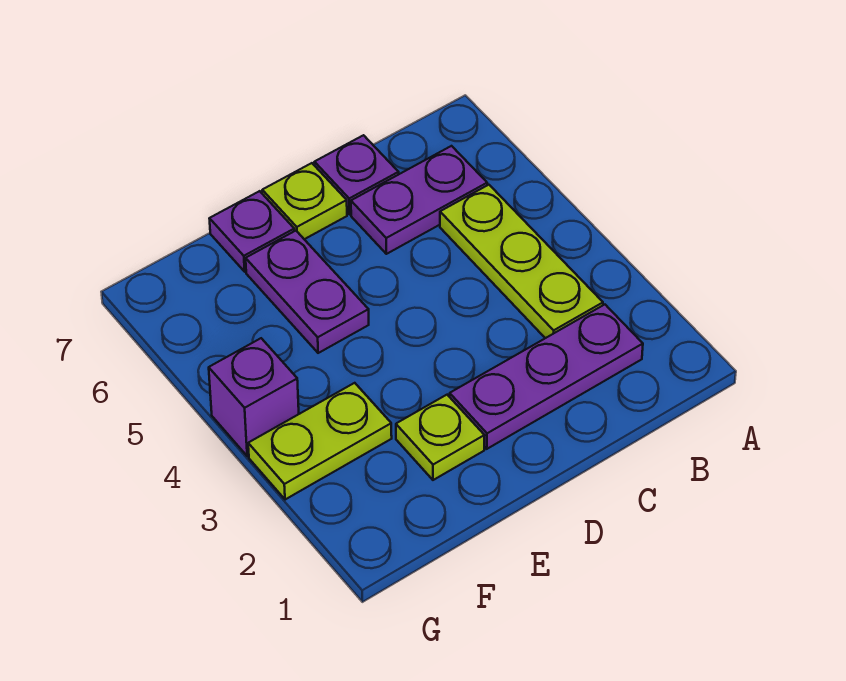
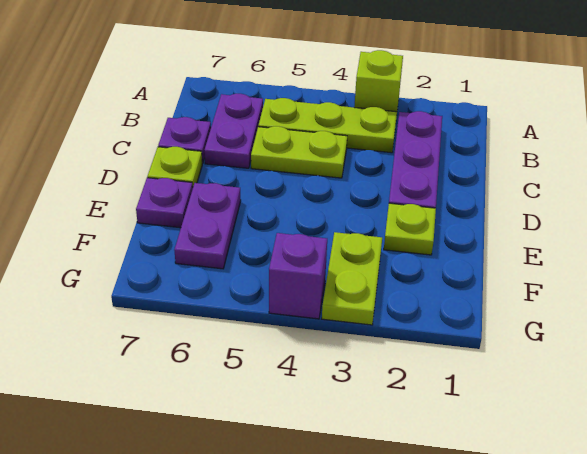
none -> lime brick A3 level 1
none -> lime plate C4:C5 level 1
purple plate E5:E6 level 1 -> purple plate E6:F6 level 1

